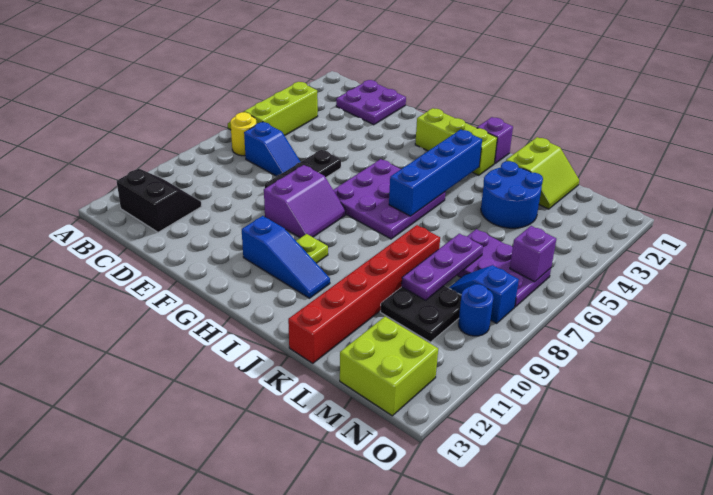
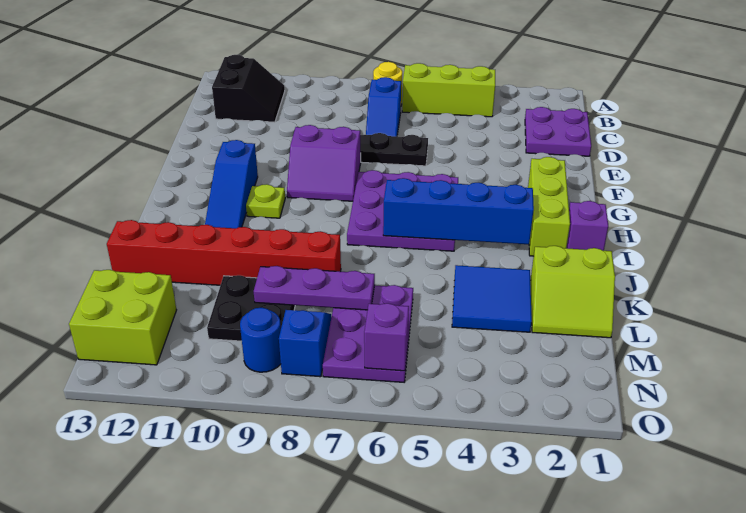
blue round brick K3:L4 level 1 -> blue tile K3:L4 level 1

